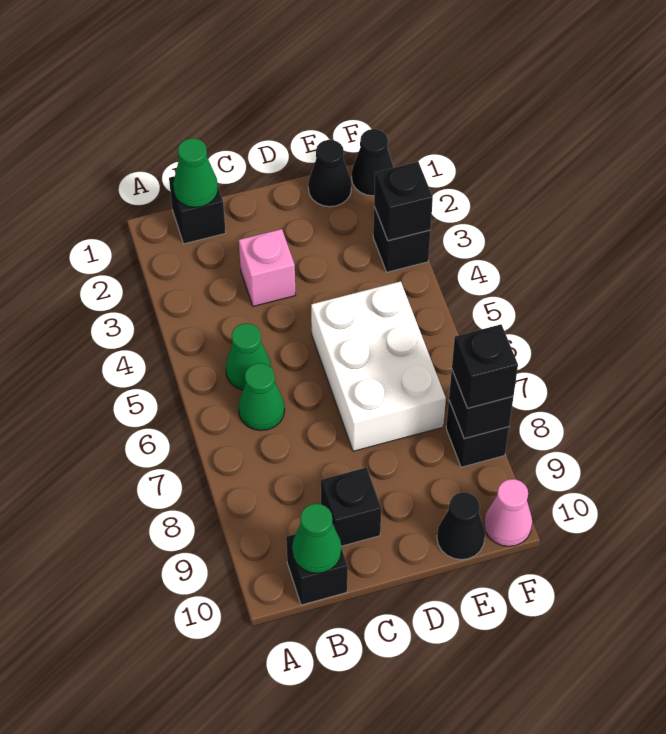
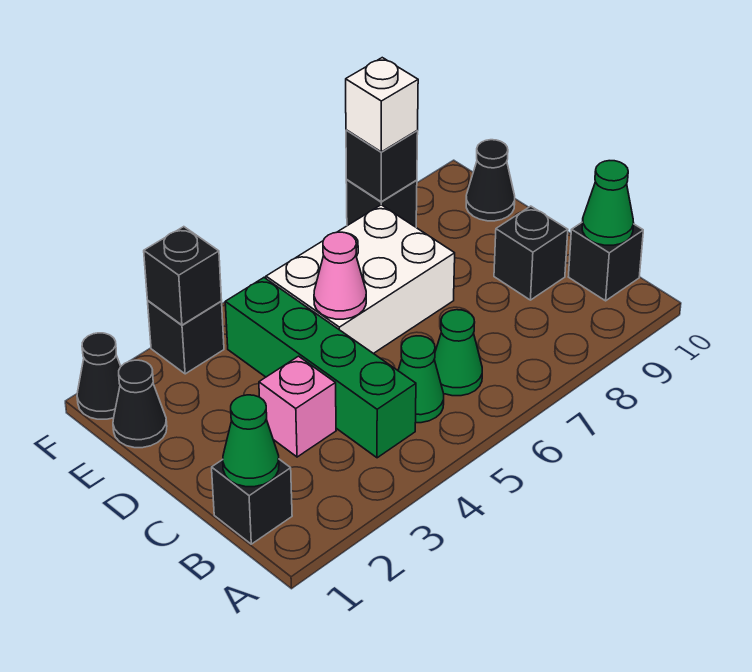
none -> green brick B4:E4 level 1
black brick F8 level 3 -> white brick F8 level 3
pink cone F10 level 1 -> pink cone D5 level 2

